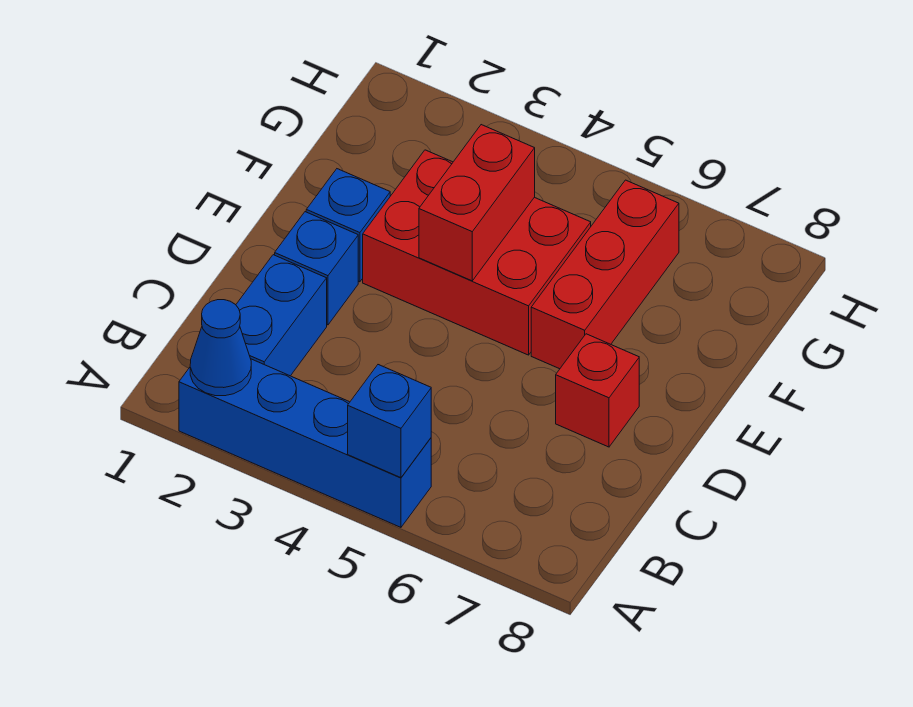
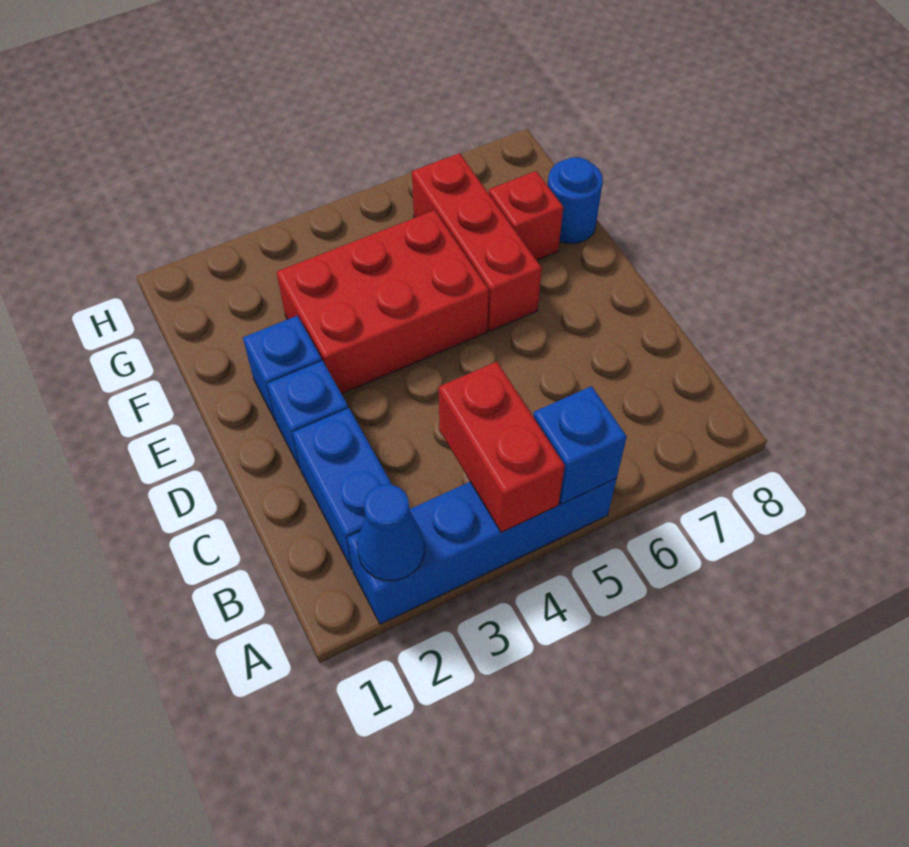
red brick D7 level 1 -> red brick F7 level 1
red brick E4:F4 level 2 -> red brick A4:B4 level 2
none -> blue round brick F8 level 1

